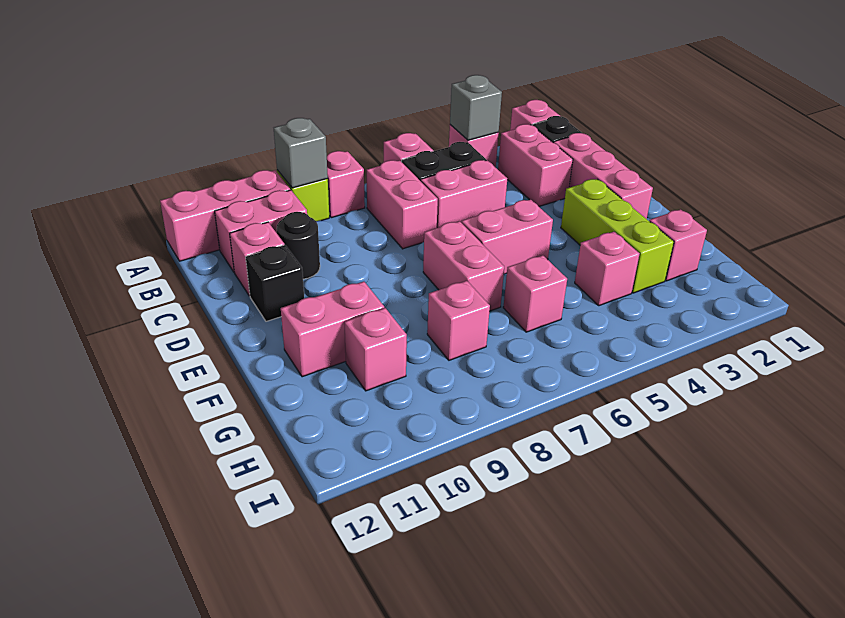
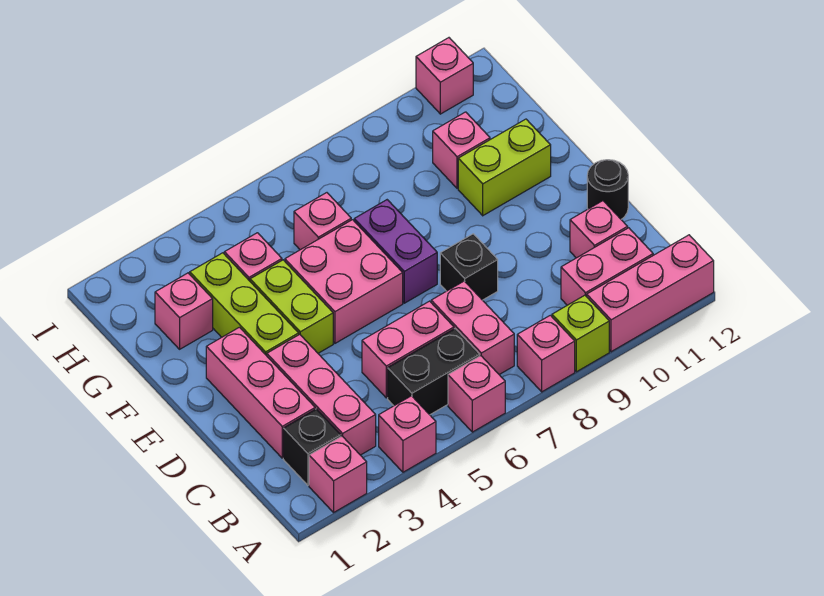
grey brick A4 level 2 -> none
grey brick A9 level 2 -> none
pink brick B3:C3 level 1 -> pink brick B3:D3 level 1
black round brick C10 level 1 -> black round brick D12 level 1
black brick D11 level 1 -> black brick D8 level 1
none -> lime brick E4:F4 level 1
pink brick E5:E6 level 1 -> pink brick E5:F6 level 1
pink brick E7:F7 level 1 -> purple brick E7:F7 level 1
pink brick F10:F11 level 1 -> lime brick F10:F11 level 1
pink brick G8 level 1 -> pink brick I11 level 1

